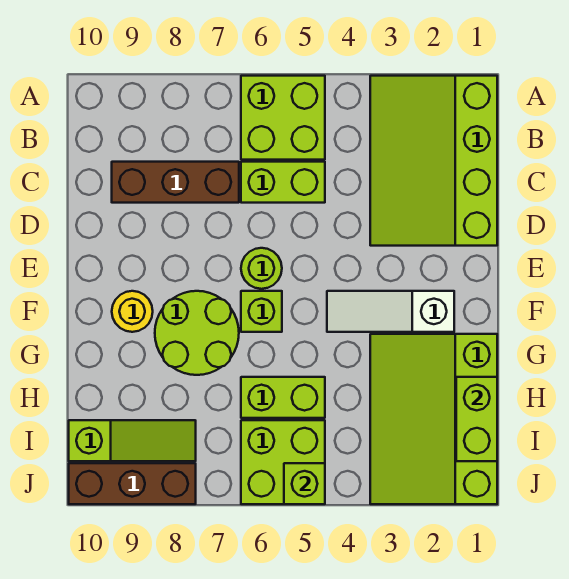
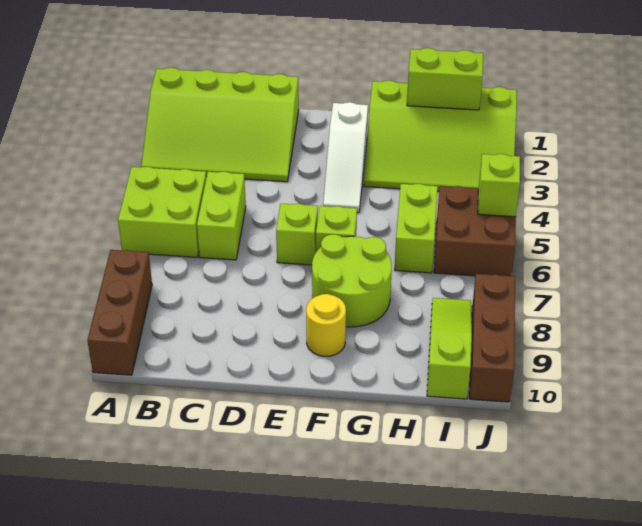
brown brick C7:C9 level 1 -> brown brick A8:A10 level 1
lime round brick E6 level 1 -> lime brick E6 level 1
lime brick I5:J6 level 1 -> brown brick I5:J6 level 1

